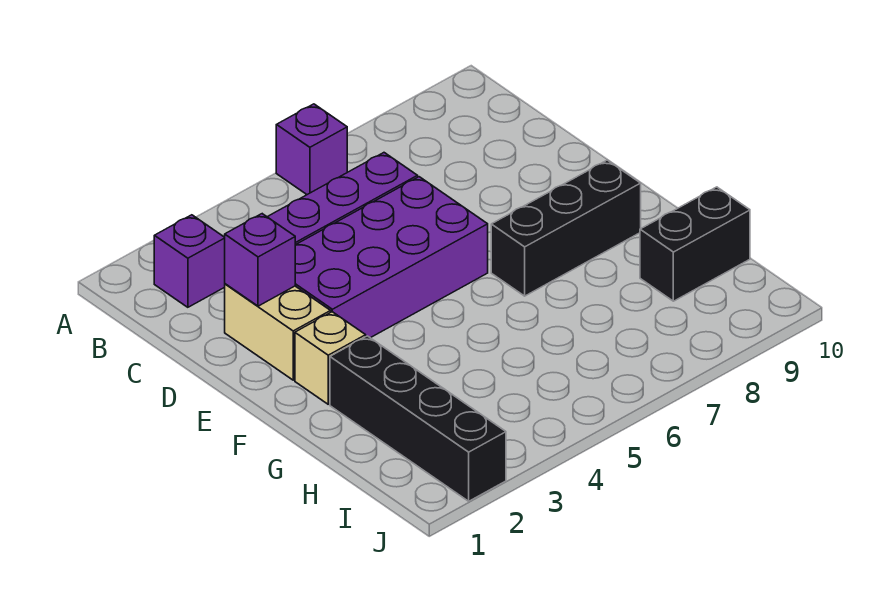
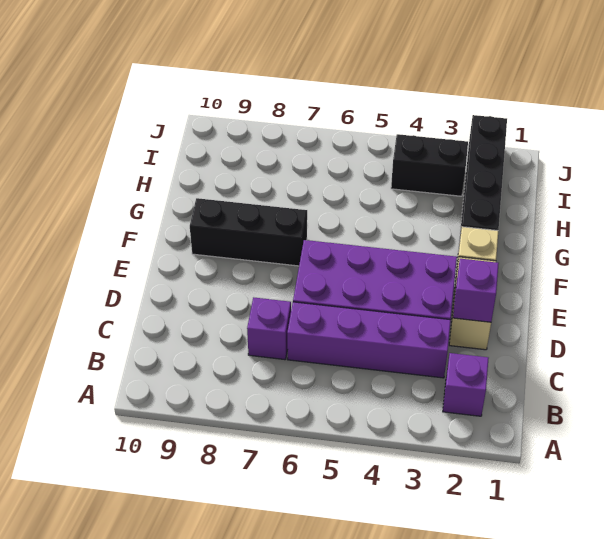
purple brick A6 level 1 -> purple brick C7 level 1
black brick H9:H10 level 1 -> black brick I3:I4 level 1

